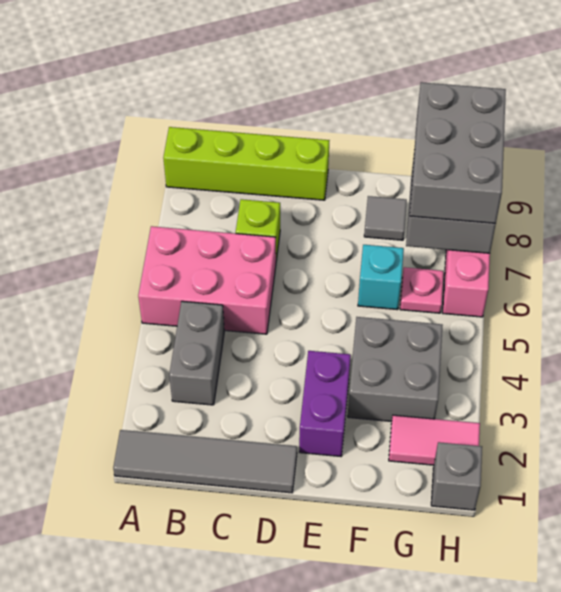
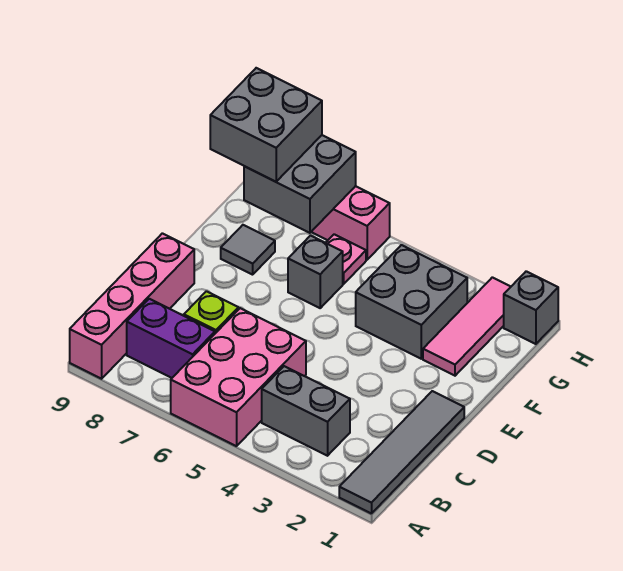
lime brick A9:D9 level 1 -> pink brick A9:D9 level 1
purple brick E2:E3 level 1 -> purple brick B7:B8 level 1
cyan brick F6 level 1 -> grey brick F6 level 1
pink tile G2:H2 level 1 -> pink tile F2:H2 level 1
grey brick G7:H9 level 3 -> grey brick G8:H9 level 3

